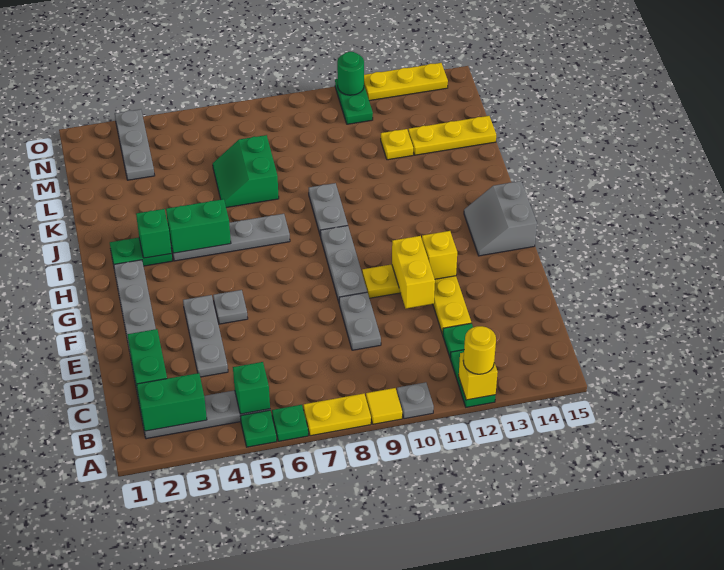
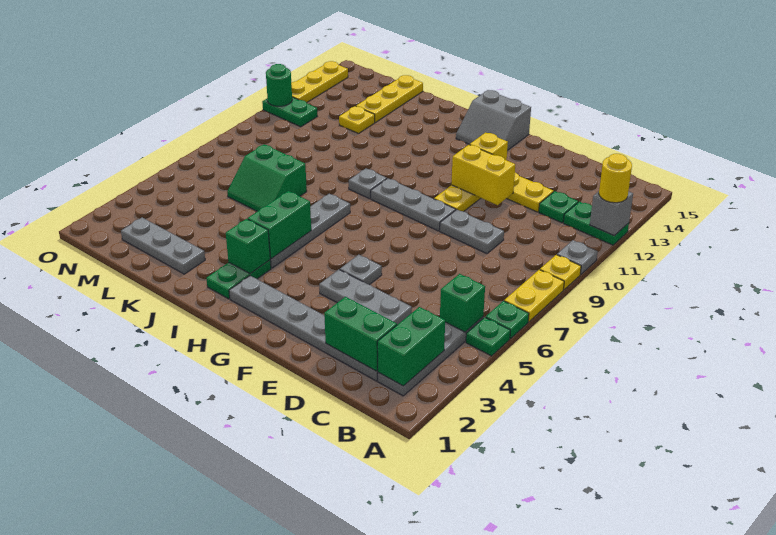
yellow tile A9 level 1 -> yellow plate A9 level 1
yellow brick A12 level 2 -> grey brick A12 level 2
grey plate I9:J9 level 1 -> grey plate I9 level 1
grey plate M3:O3 level 1 -> grey plate K2:M2 level 1

